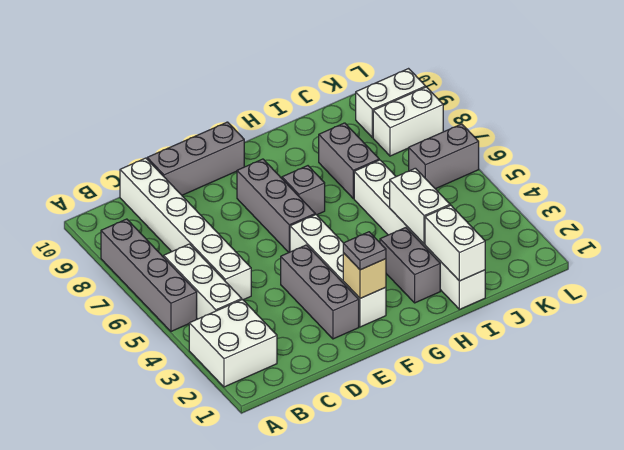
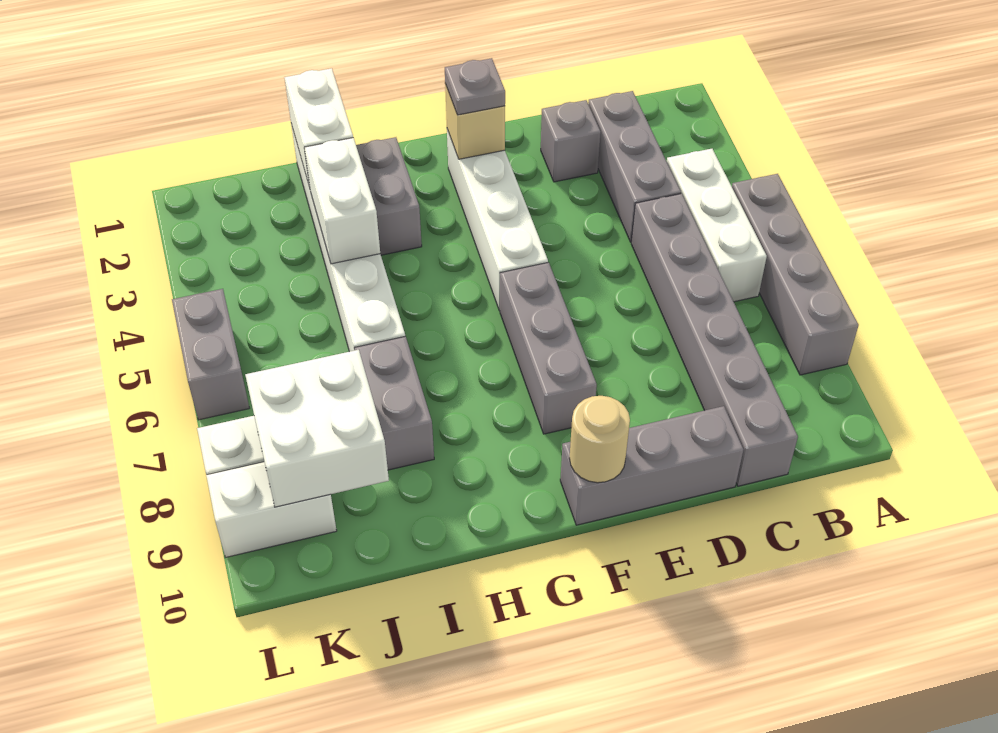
white brick A2:B3 level 1 -> white brick J8:K9 level 2
white brick C5:C10 level 1 -> grey brick C5:C10 level 1
grey brick E2:E4 level 1 -> grey brick C2:C4 level 1
none -> tan round brick F10 level 2
grey brick G7 level 1 -> grey brick D2 level 1
grey brick K6:L6 level 1 -> grey brick L5:L6 level 1

